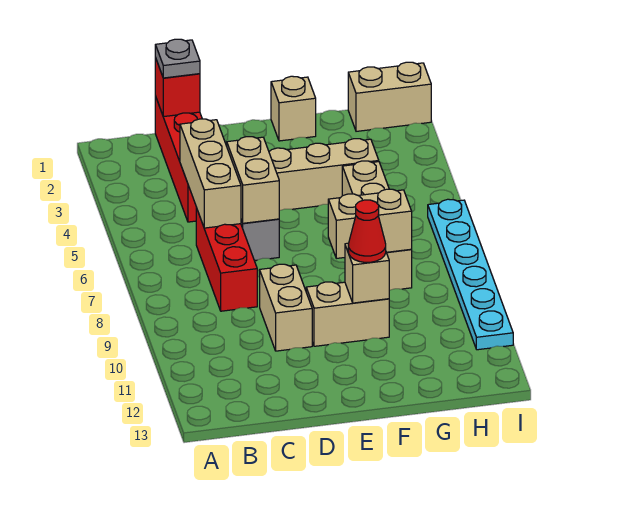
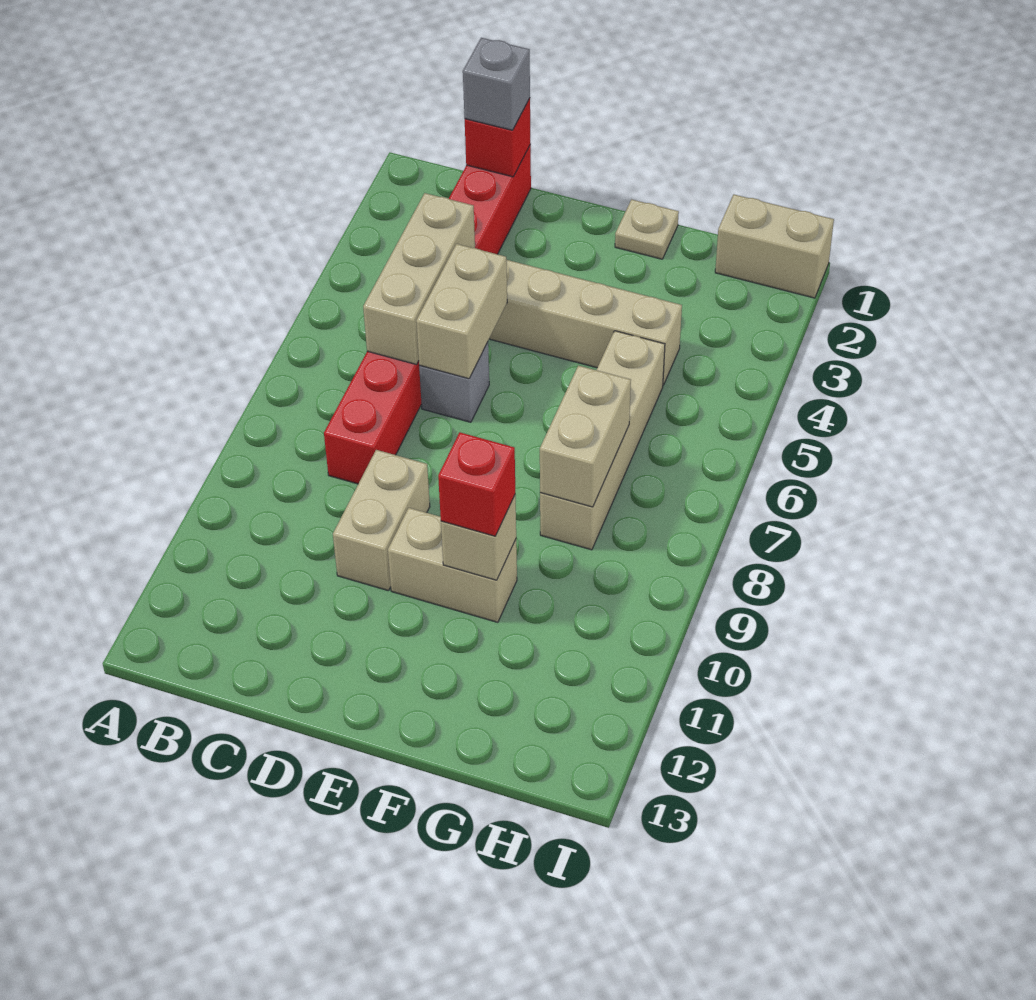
grey plate C1 level 3 -> grey brick C1 level 3
tan brick F1 level 1 -> tan plate F1 level 1
tan brick F8:G8 level 2 -> tan brick G7:G8 level 2
red cone F10 level 3 -> red brick F10 level 3
cyan plate I6:I11 level 1 -> none

